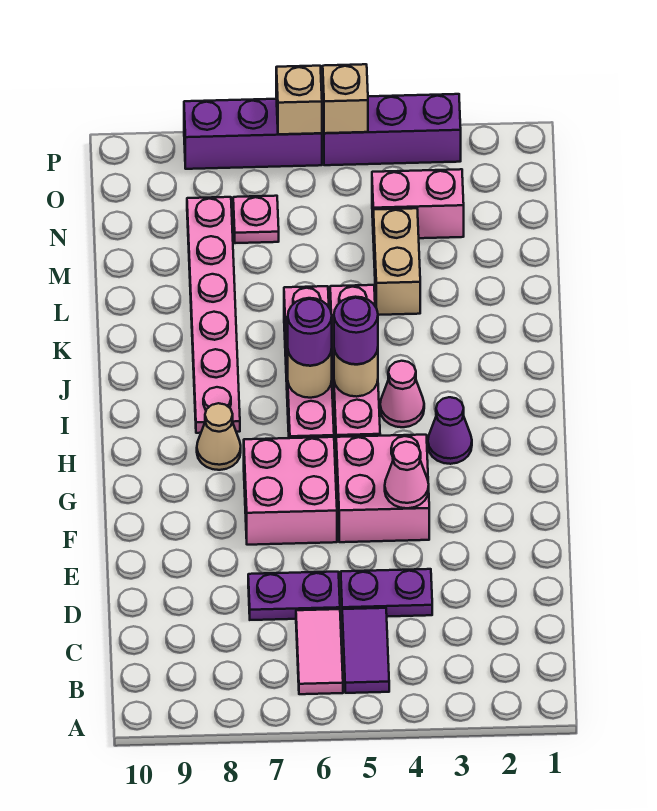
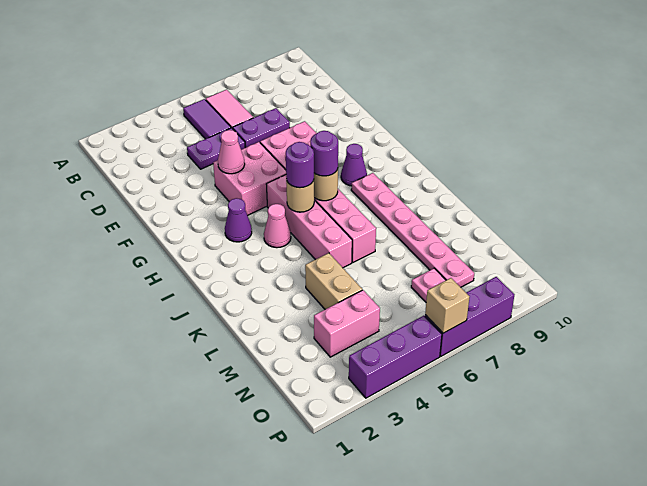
tan cone H8 level 1 -> purple cone H8 level 1
tan brick P5 level 2 -> none

